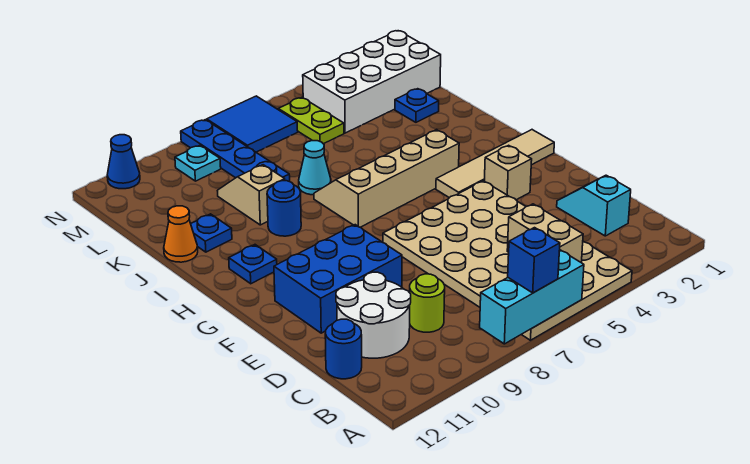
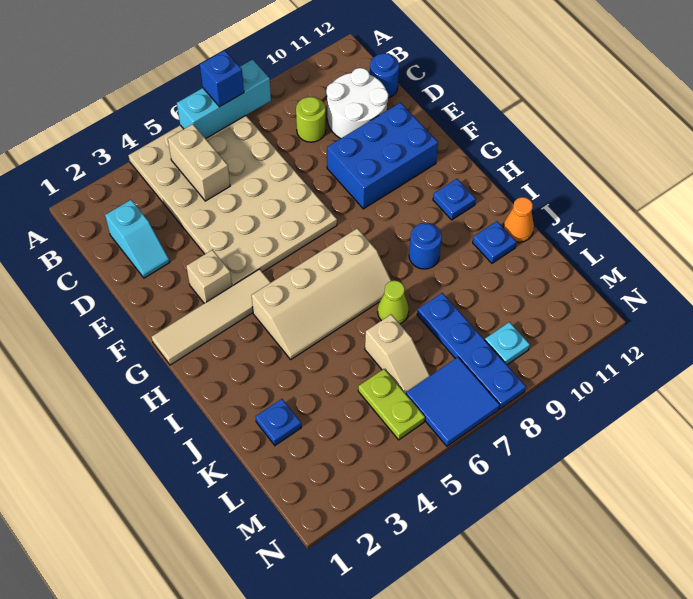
cyan cone J7 level 1 -> lime cone J7 level 1
tan slope J9:K9 level 1 top J -> tan slope K6:L6 level 1 top K
white brick L1:M4 level 1 -> none
blue cone N11 level 1 -> none

